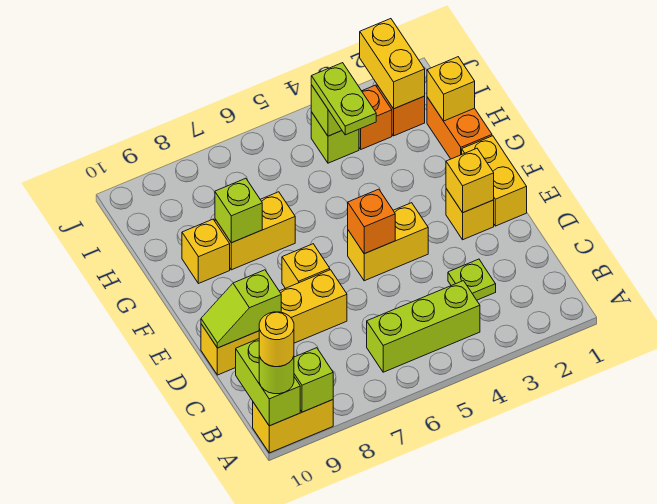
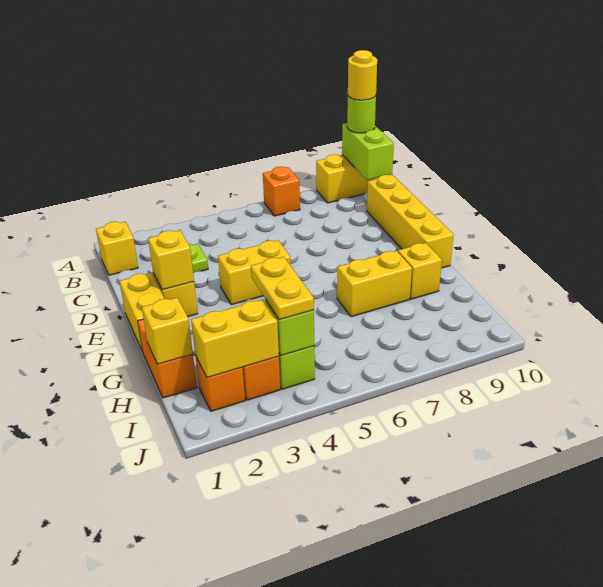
lime brick A9 level 2 -> none
lime brick B4:B6 level 1 -> none
yellow brick D7:D10 level 1 -> yellow brick C10:F10 level 1
lime slope D9:D10 level 2 top 9 -> none
orange brick E5 level 2 -> orange brick A7 level 1
yellow brick E7 level 1 -> yellow brick B1 level 1
lime brick G8 level 2 -> none
lime plate H4:I4 level 3 -> yellow plate H4:I4 level 3
yellow brick I2:J2 level 2 -> yellow brick I2:I3 level 2

